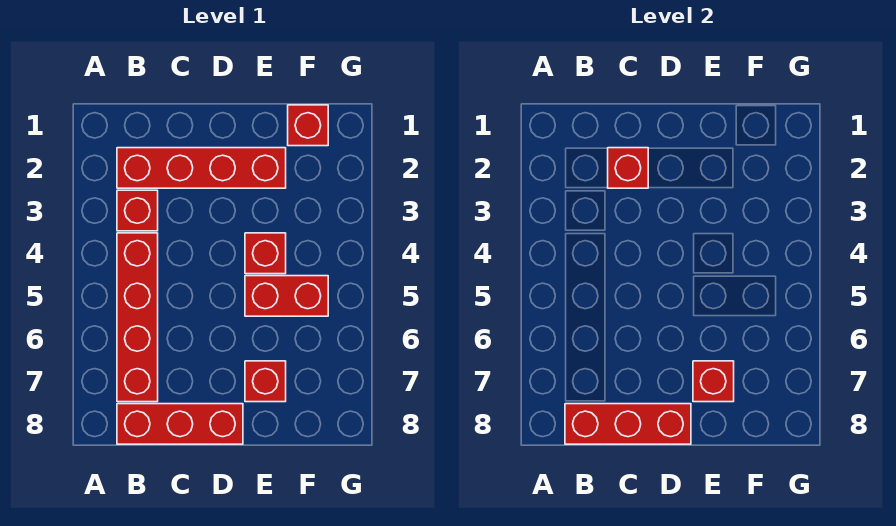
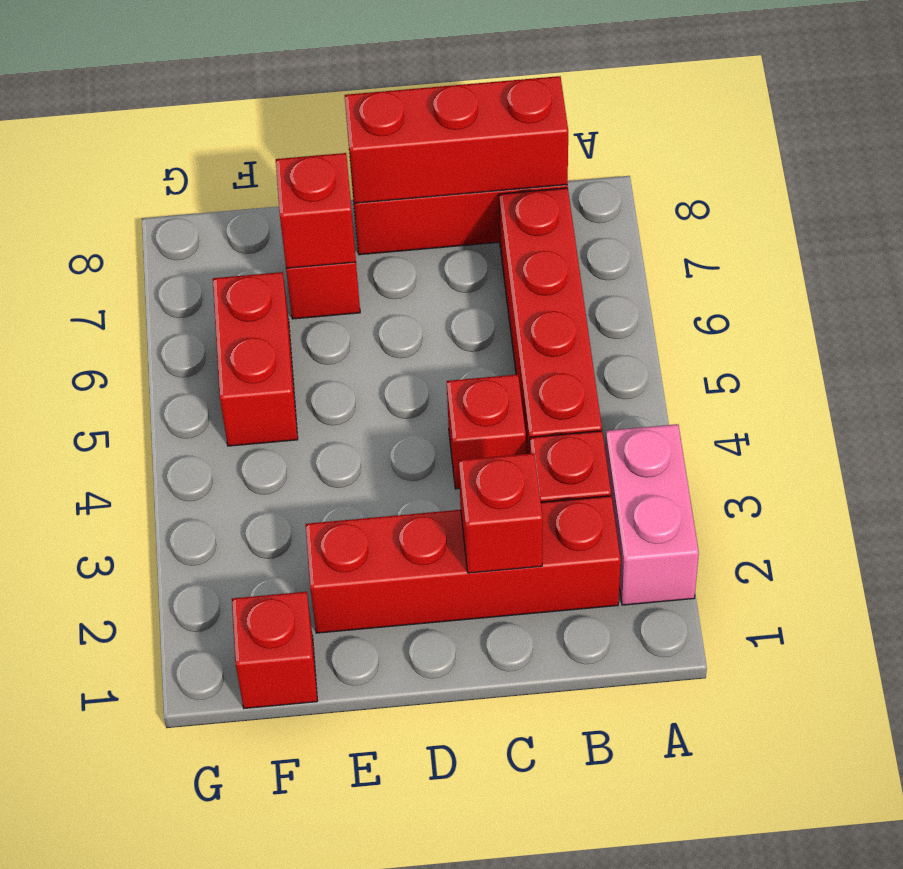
none -> pink brick A2:A3 level 1
red brick E4 level 1 -> red brick C4 level 1
red brick E5:F5 level 1 -> red brick F5:F6 level 1

